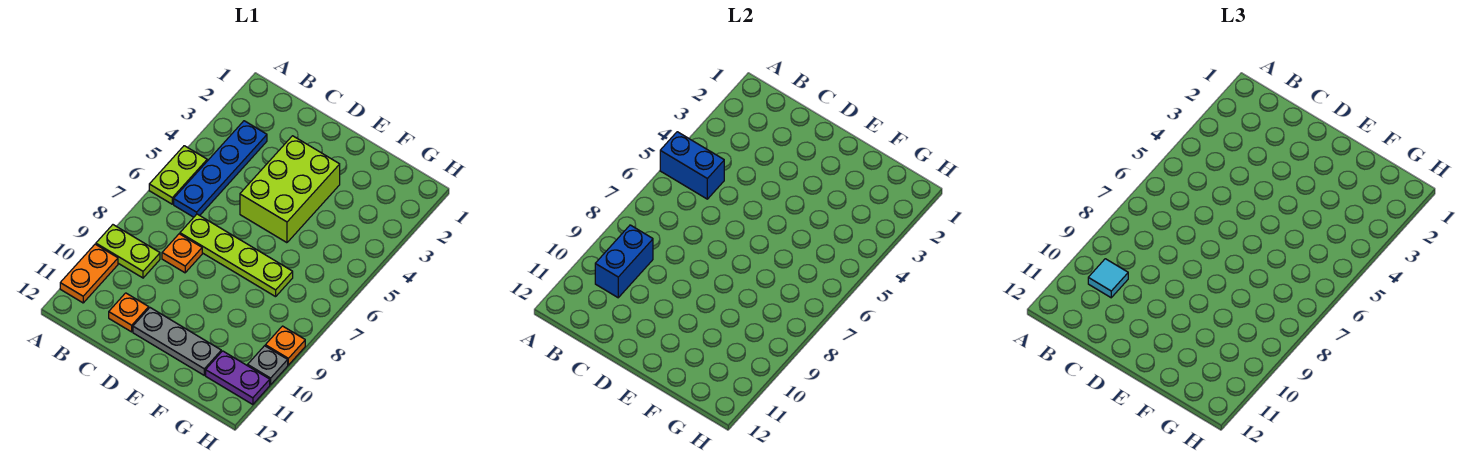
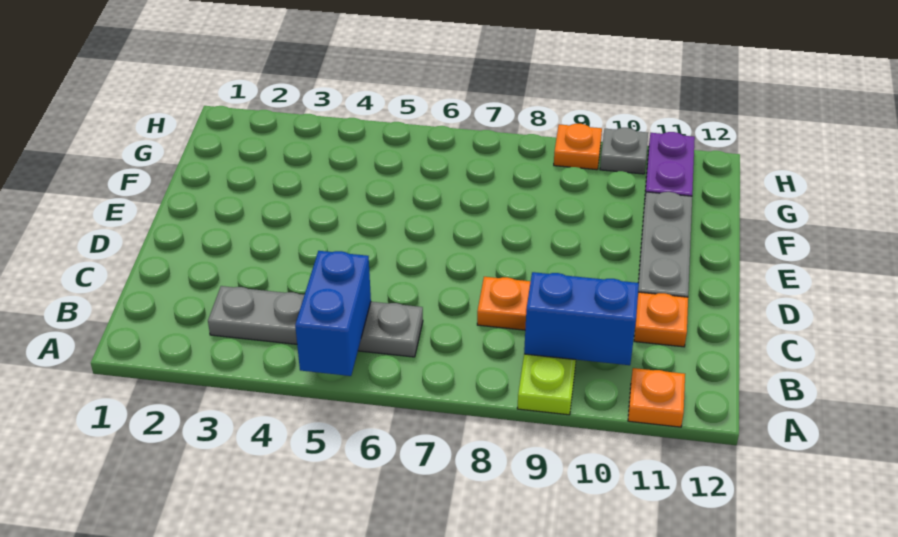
lime plate A5:A6 level 1 -> none
orange plate A10:A11 level 1 -> orange plate A11 level 1
blue plate B3:B6 level 1 -> grey plate B3:B6 level 1
cyan tile B10 level 3 -> none
lime plate C7:F7 level 1 -> none
lime brick D3:E5 level 1 -> none

